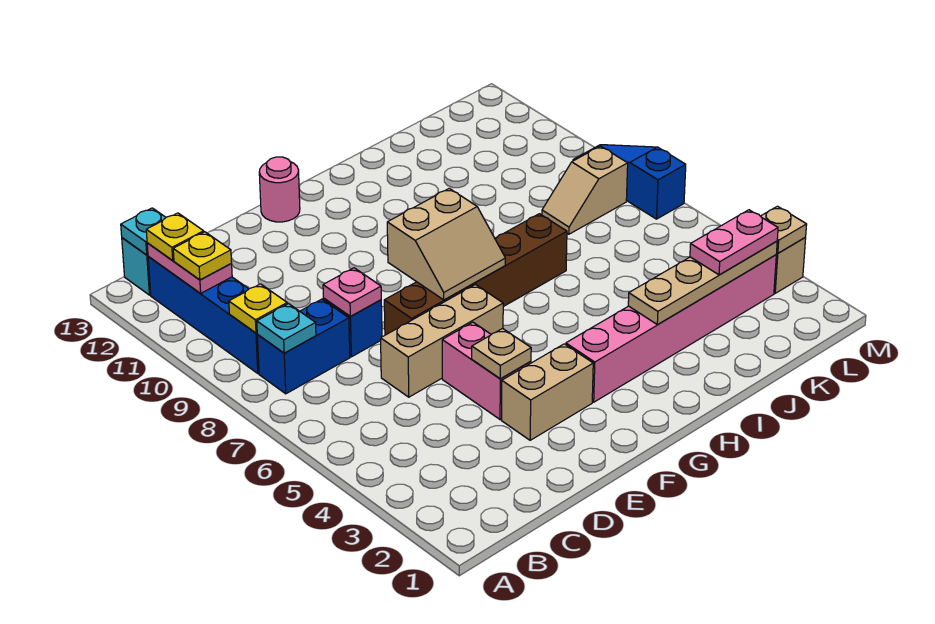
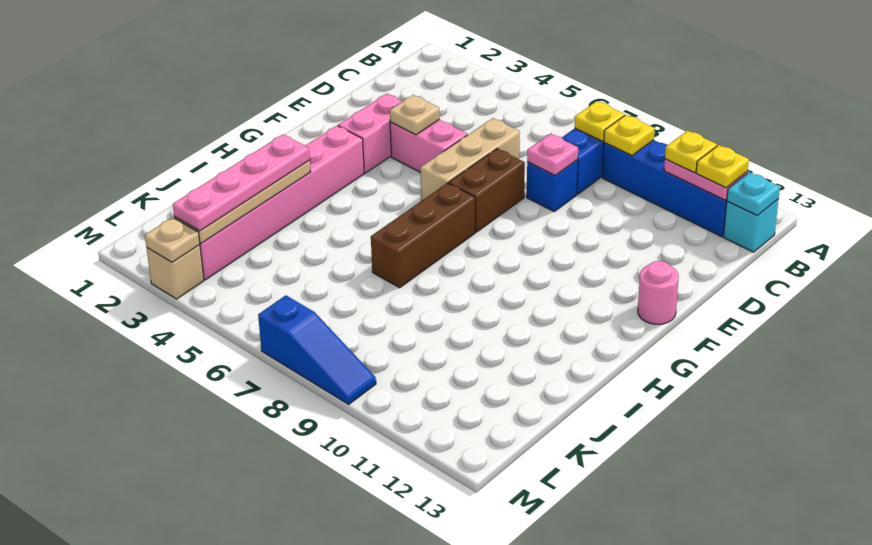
cyan plate B8 level 2 -> yellow plate B8 level 2
tan brick E3:F3 level 1 -> pink brick E3:F3 level 1
tan slope F7:G8 level 2 top 8 -> none
pink plate K3:L3 level 3 -> pink plate I3:L3 level 3
tan slope K8:L8 level 1 top L -> none

